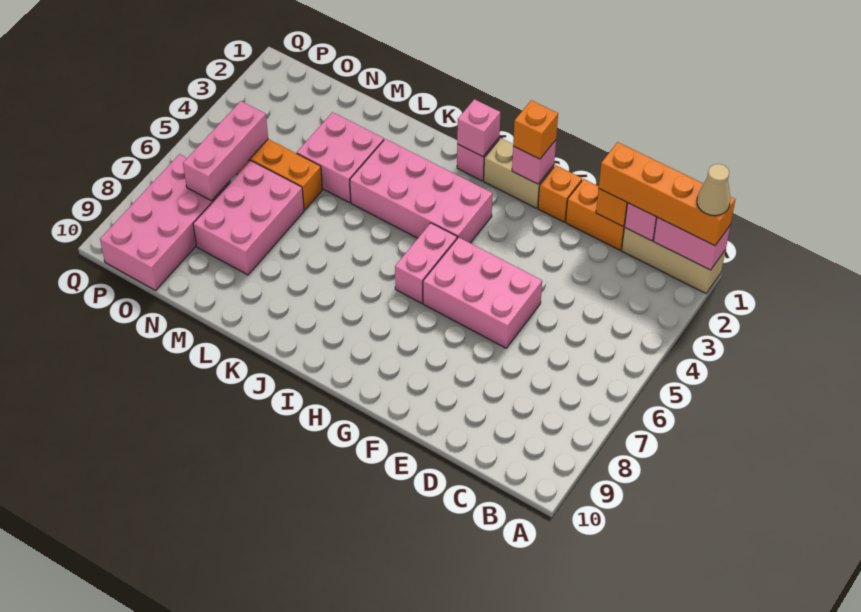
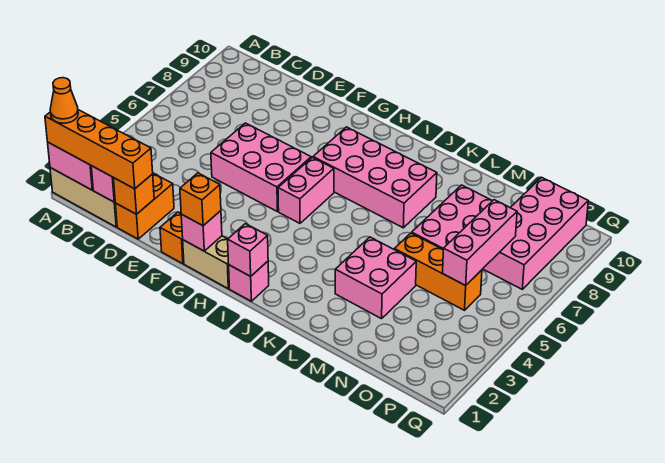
tan cone A1 level 4 -> orange cone A1 level 4
orange brick D1:E1 level 1 -> orange brick D1:D2 level 1
pink brick H3:K4 level 1 -> pink brick H7:K8 level 1

